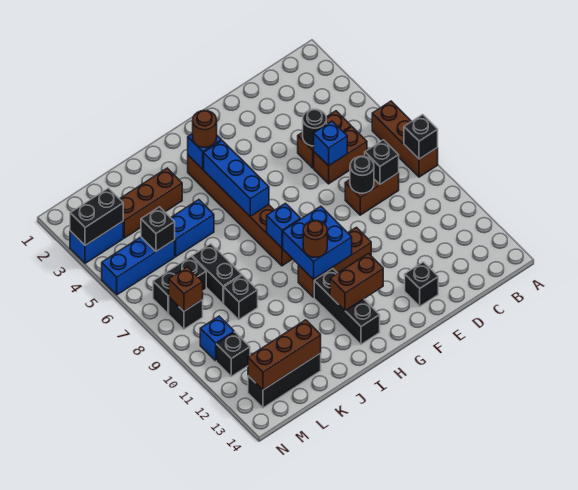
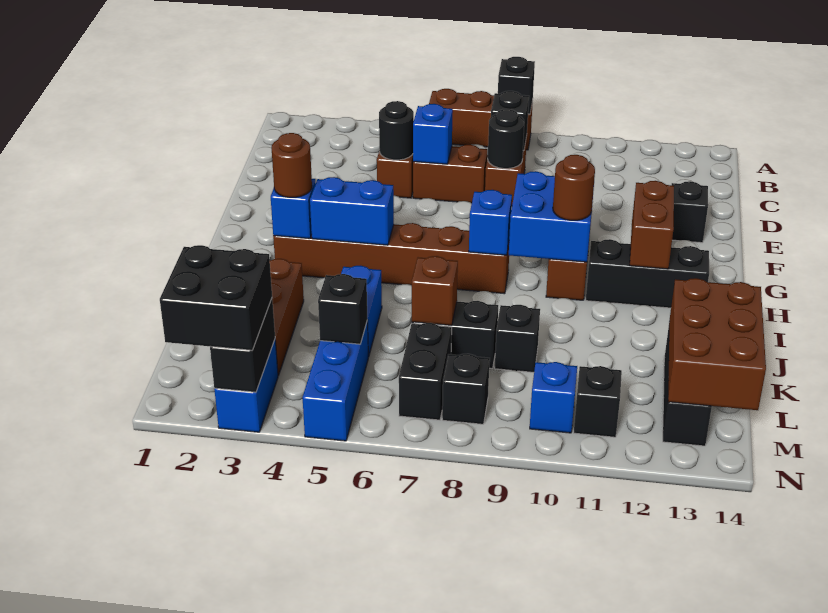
brown brick C6:D6 level 1 -> brown brick D6:D7 level 1
blue brick H4:H6 level 2 -> blue brick H4:H5 level 2
brown brick K13:M13 level 2 -> brown brick K13:M14 level 2
none -> black brick M2:N3 level 3
brown brick M8 level 2 -> brown brick K7 level 2

